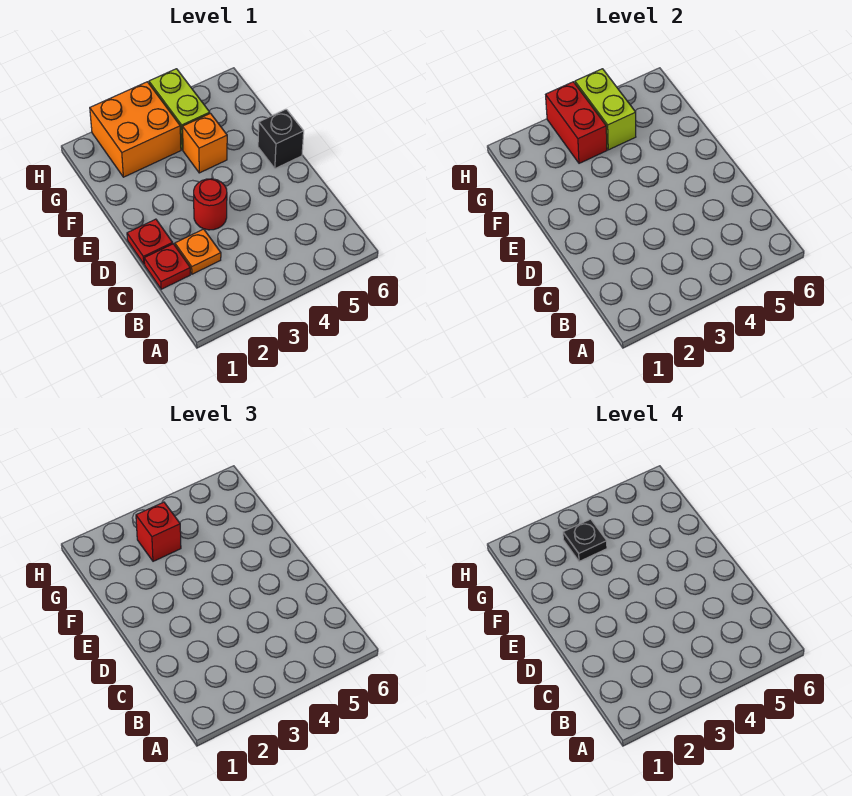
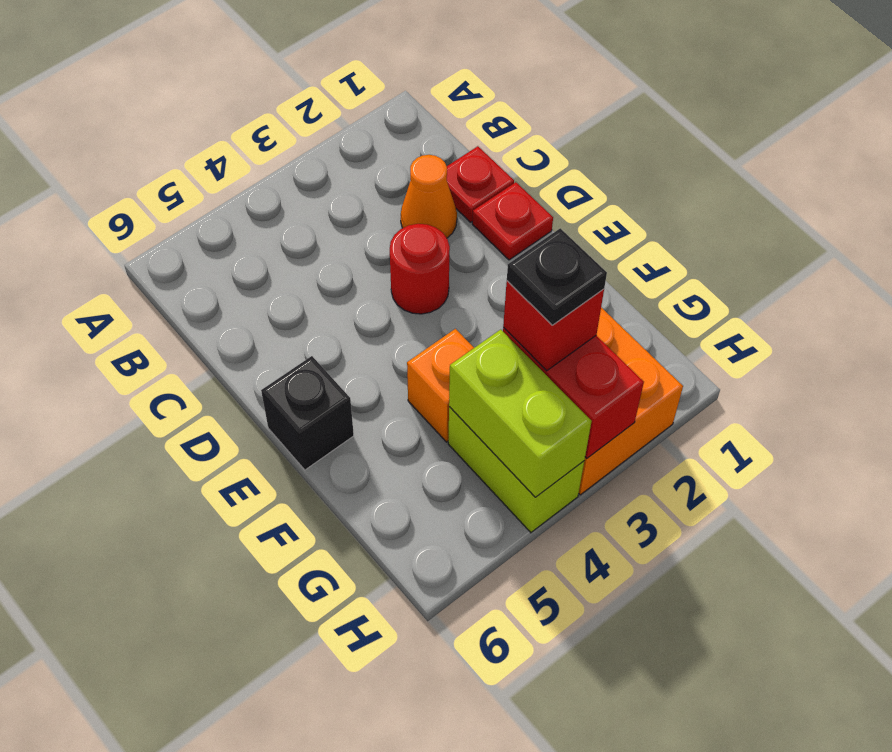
orange plate C2 level 1 -> orange cone C2 level 1

